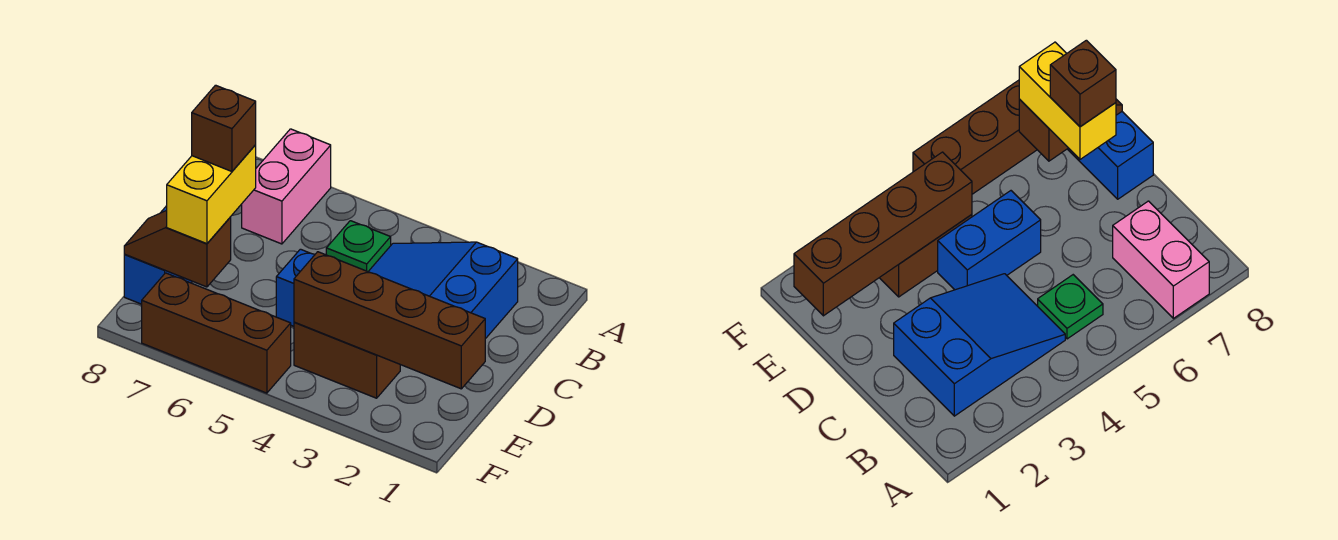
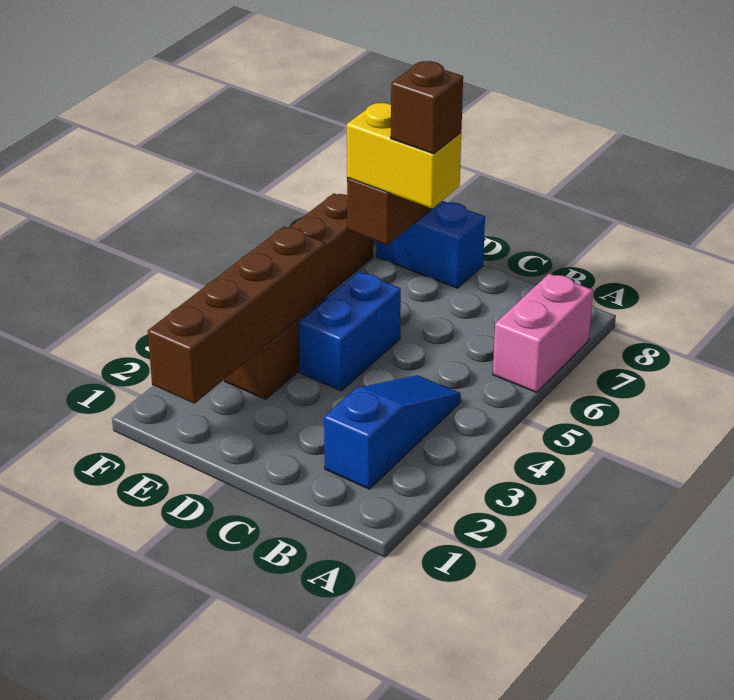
pink brick A7:B7 level 1 -> pink brick A6:A7 level 1
blue slope B2:C4 level 1 top 2 -> blue slope B2:B4 level 1 top 2
green plate B5 level 1 -> none

